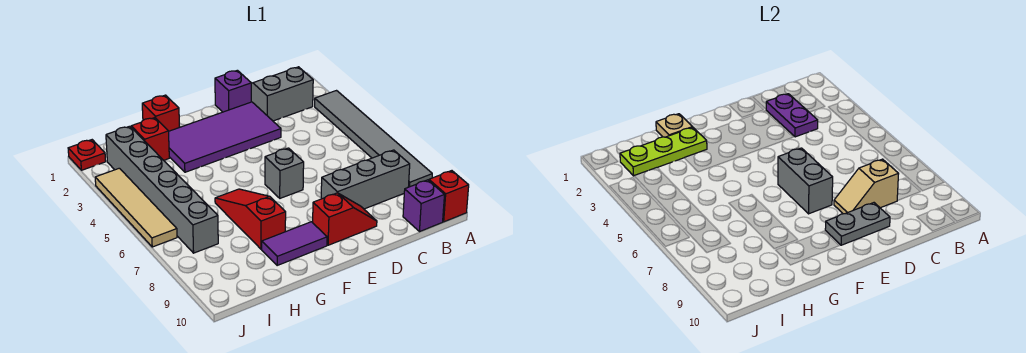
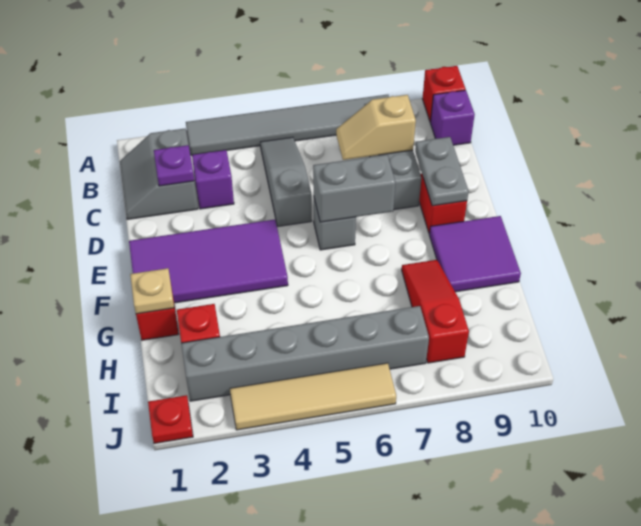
none -> grey slope B5:D5 level 1 top D
purple plate C2:C3 level 2 -> purple plate C2 level 2
tan slope C8:D8 level 2 top C -> tan slope C7:C8 level 2 top 8
purple brick D1 level 1 -> purple brick C3 level 1
purple tile D2:G3 level 1 -> purple tile E1:F4 level 1
purple tile F9:G9 level 1 -> purple tile F9:G10 level 1
lime plate G2:I2 level 2 -> none
red slope G6:G8 level 1 top 8 -> red slope G8:I8 level 1 top I

